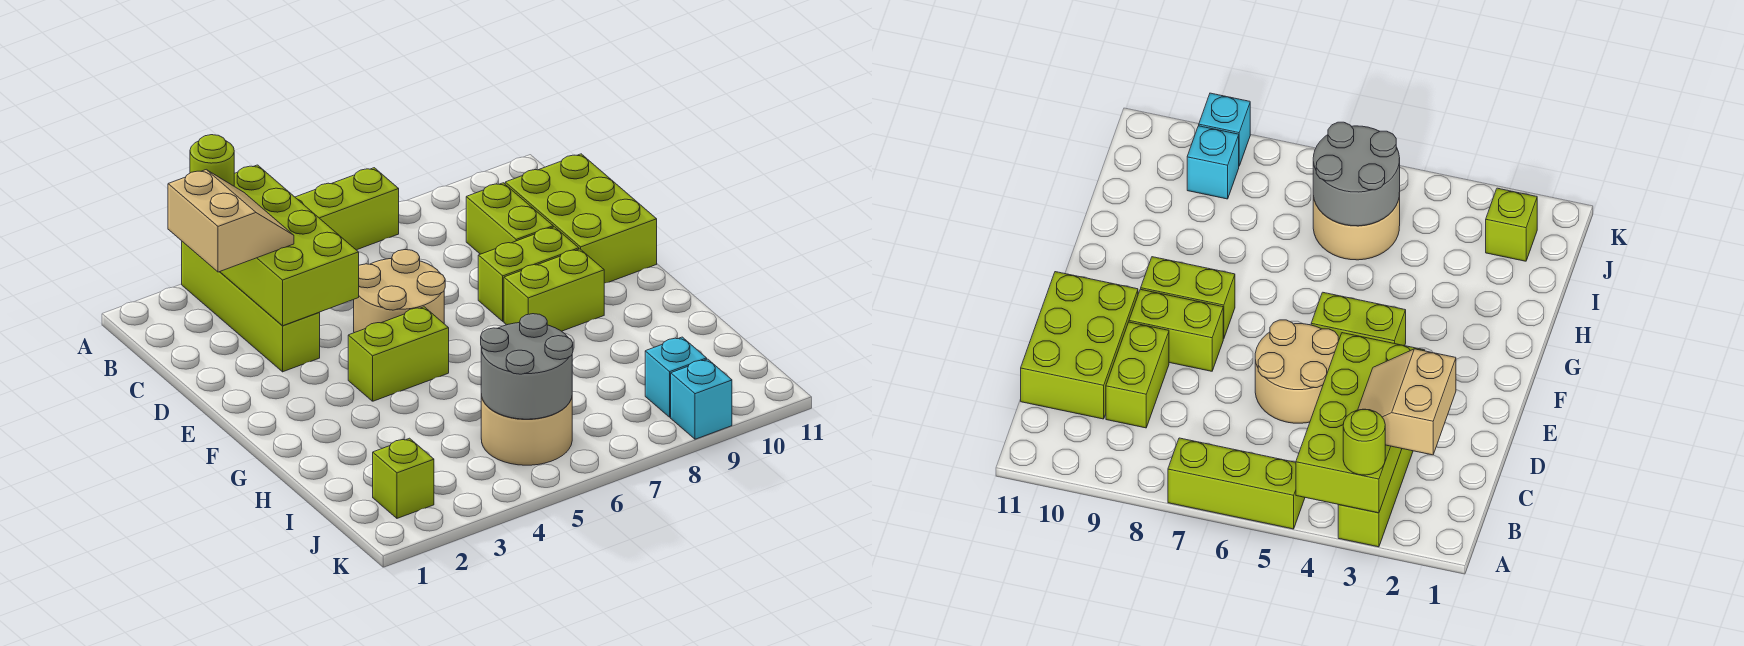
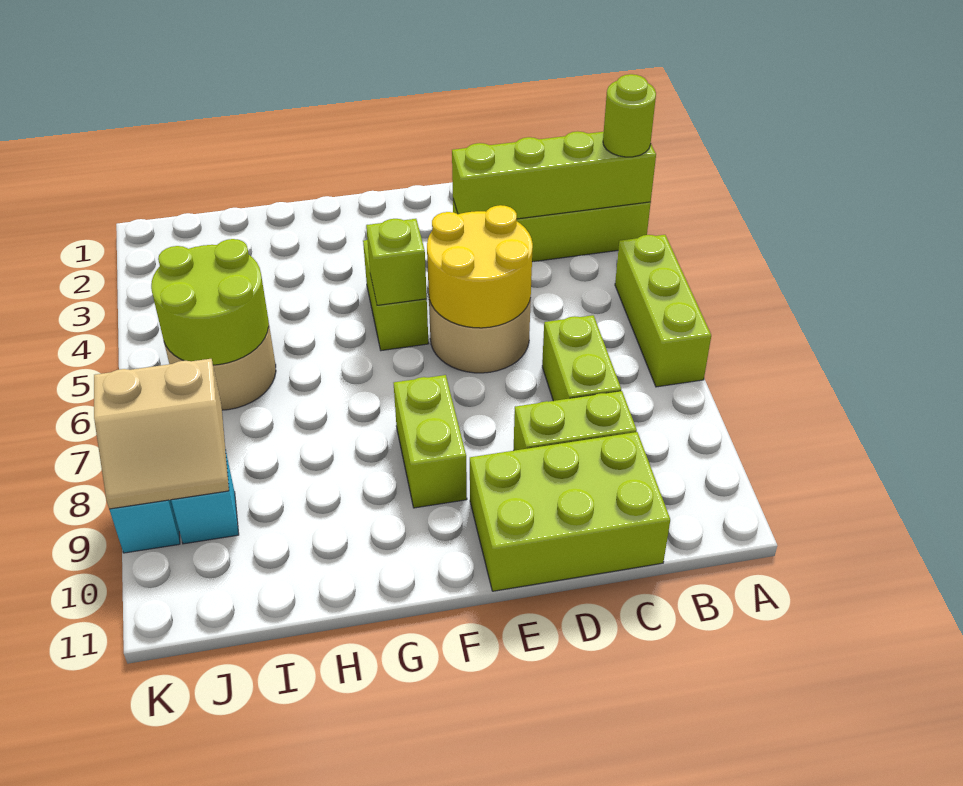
lime brick A3:D4 level 2 -> lime brick A3:D3 level 2
tan slope B2:C3 level 3 top 2 -> tan slope J8:K9 level 2 top 8
none -> yellow round brick D5:E6 level 2
lime brick E8:E9 level 1 -> lime brick C7:C8 level 1
grey round brick I5:J6 level 2 -> lime round brick I5:J6 level 2
lime brick J2 level 1 -> lime brick F5 level 2

